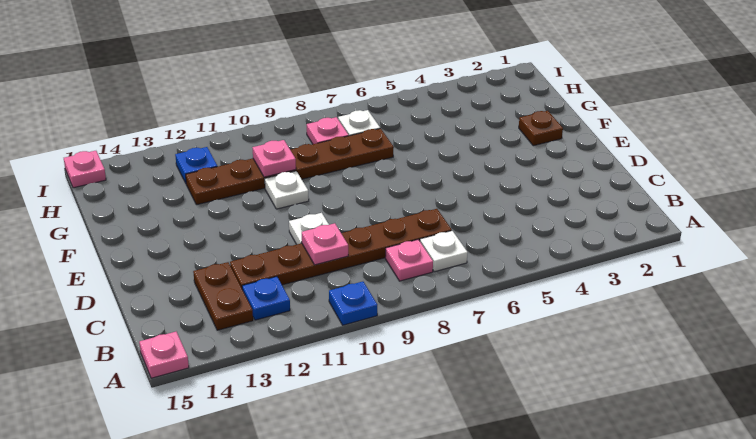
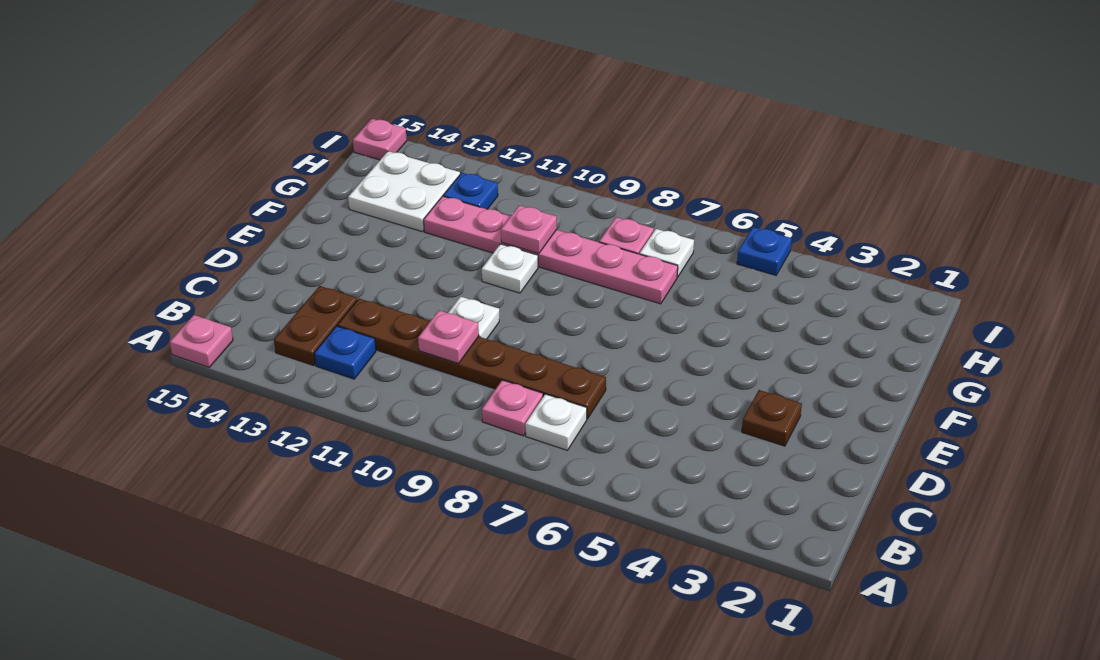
blue plate A10 level 1 -> blue plate I5 level 1
brown plate F2 level 1 -> brown plate D3 level 1
brown plate G7:G12 level 1 -> pink plate G7:G12 level 1
none -> white plate G13:H14 level 1

